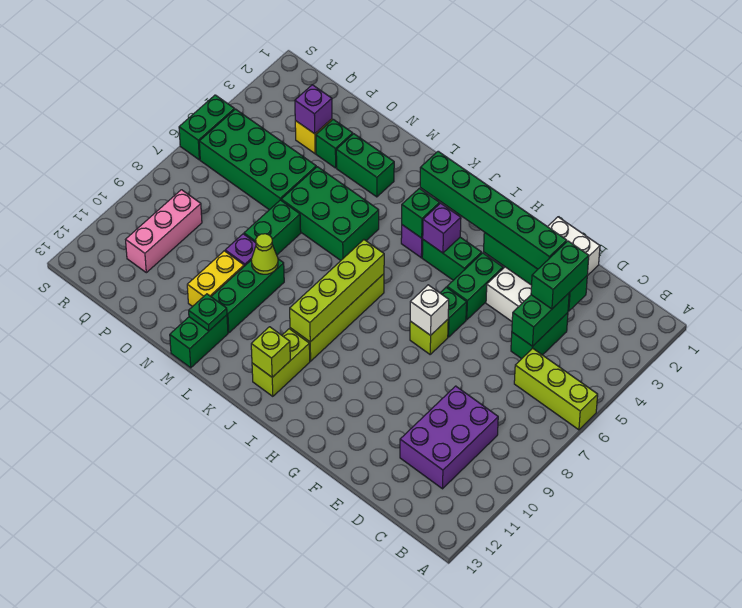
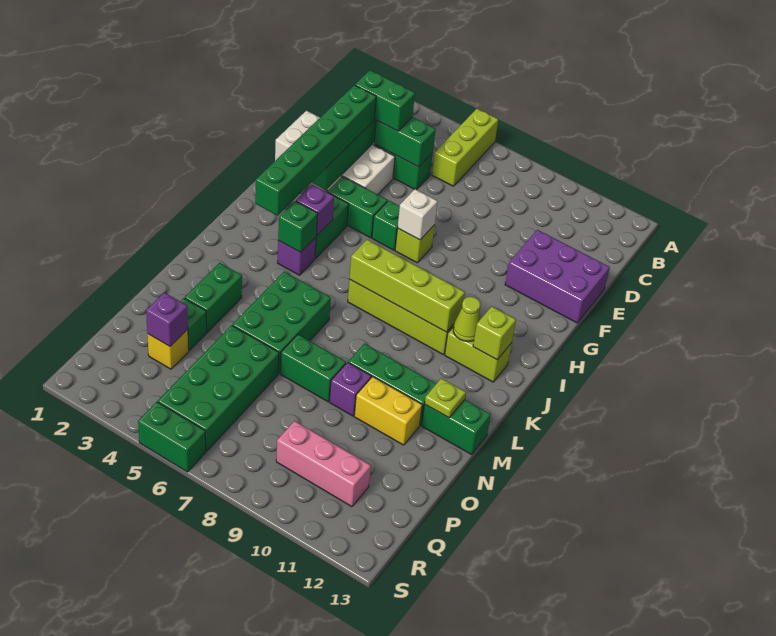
purple brick C9:D11 level 1 -> purple brick E11:F13 level 1
lime cone M9 level 2 -> lime cone J11 level 2
green plate M12 level 2 -> lime plate M12 level 2

